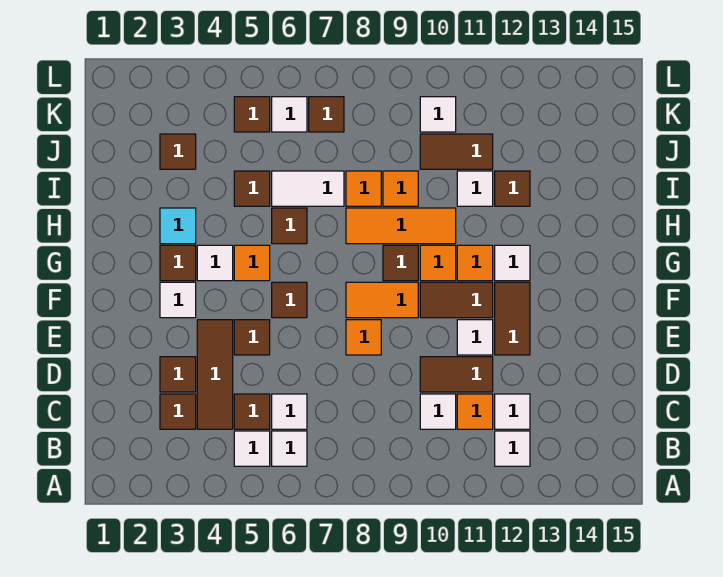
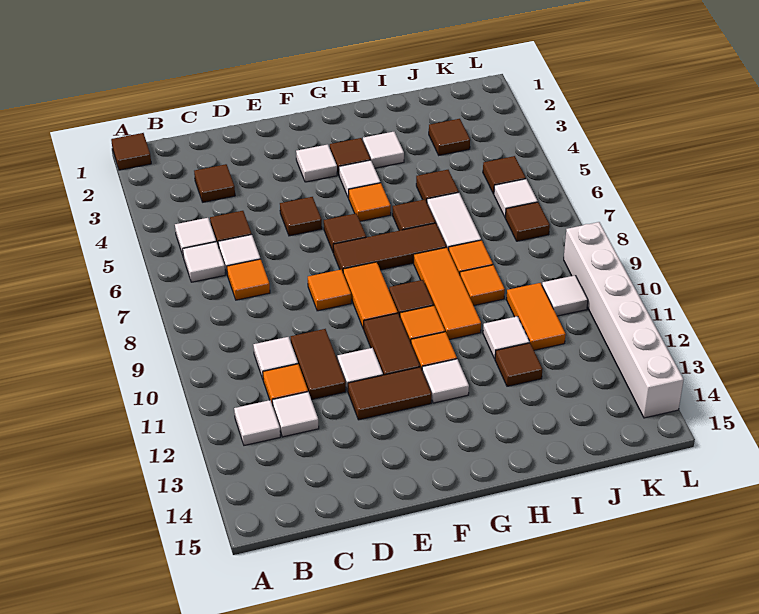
brown tile C4:E4 level 1 -> brown tile F7:H7 level 1
none -> orange tile C7 level 1
brown tile D3 level 1 -> brown tile A1 level 1
cyan tile H3 level 1 -> white tile H3 level 1
brown tile J10:J11 level 1 -> orange tile J10:J11 level 1
none -> white brick L9:L14 level 1

